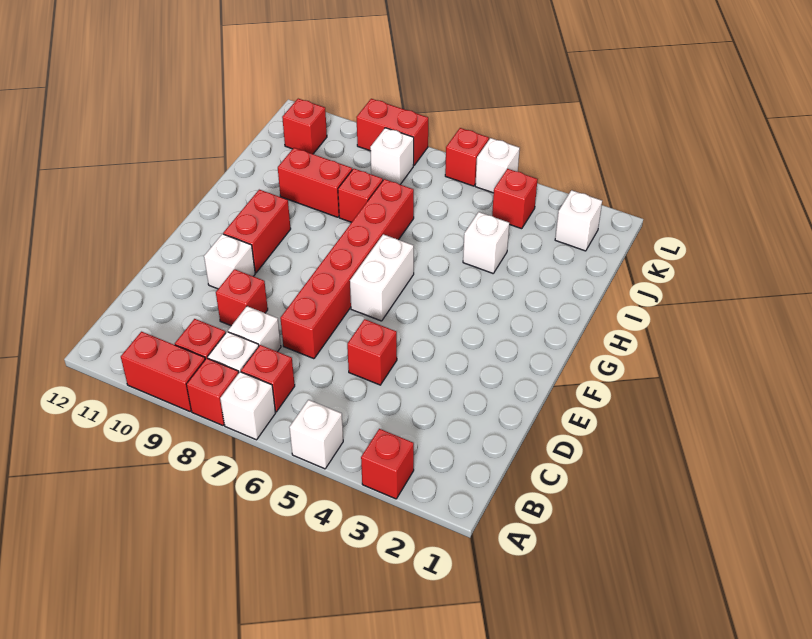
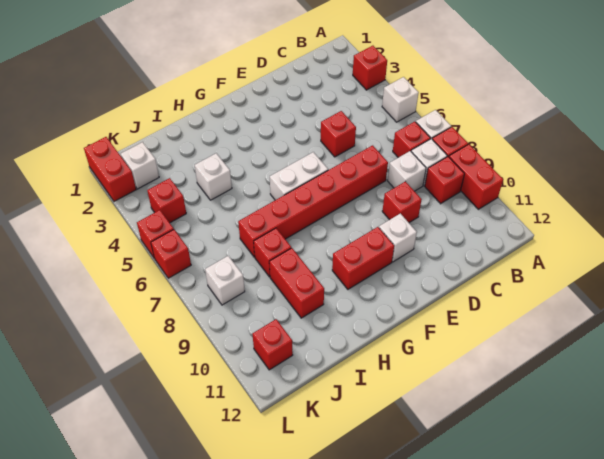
white brick L5 level 1 -> red brick L5 level 1
red brick L8:L9 level 1 -> red brick L1:L2 level 1

